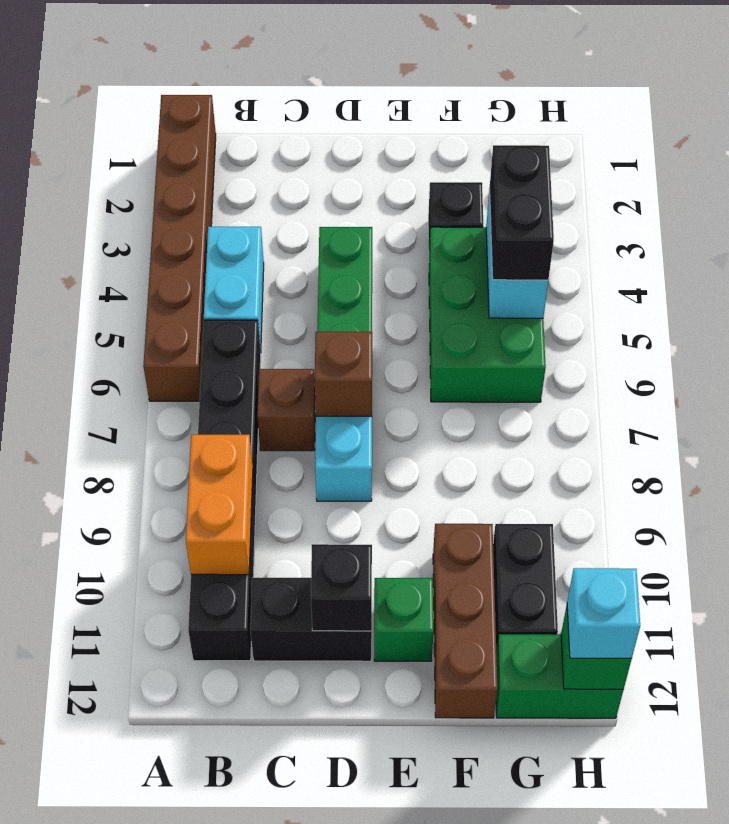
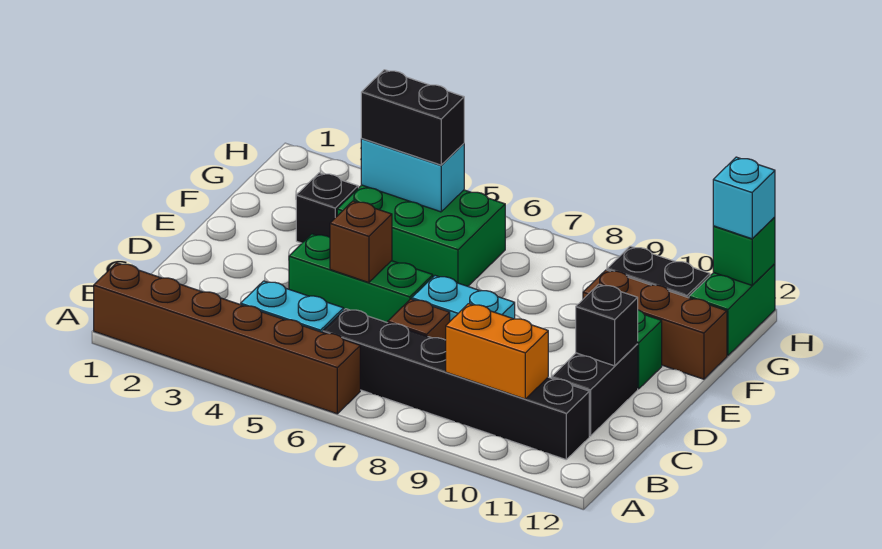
brown brick D7 level 2 -> brown brick D5 level 2

